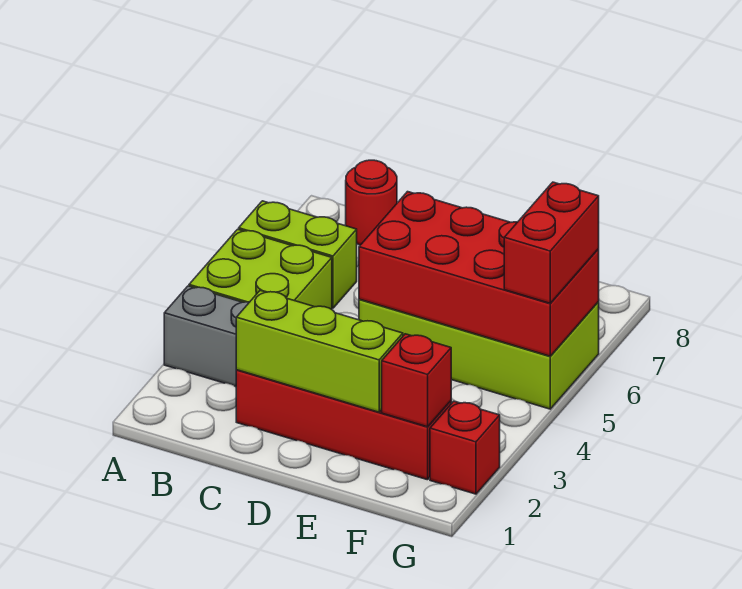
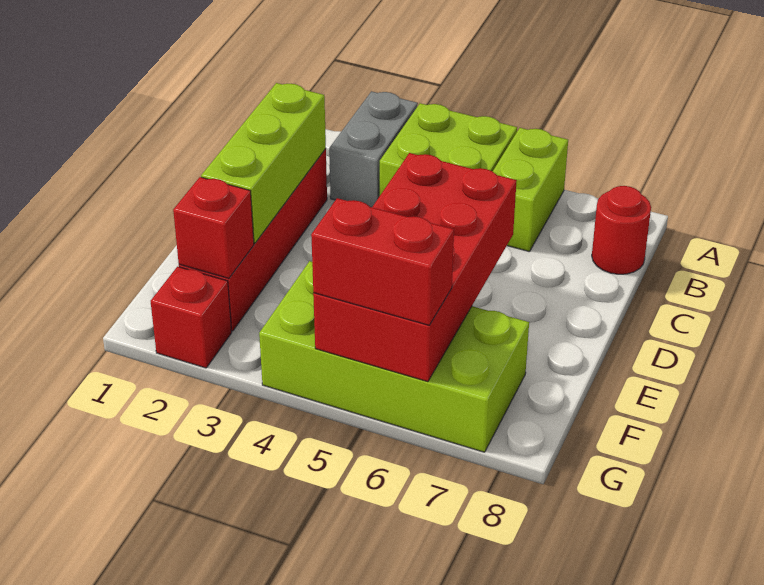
lime brick D5:G6 level 1 -> lime brick F4:G7 level 1

